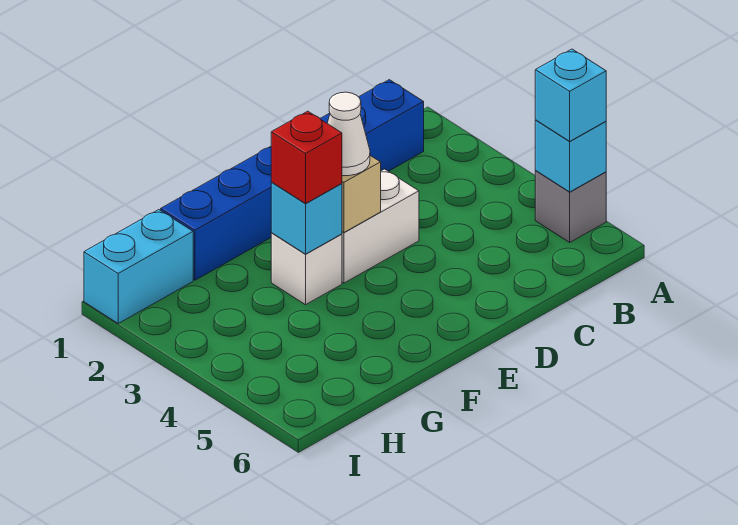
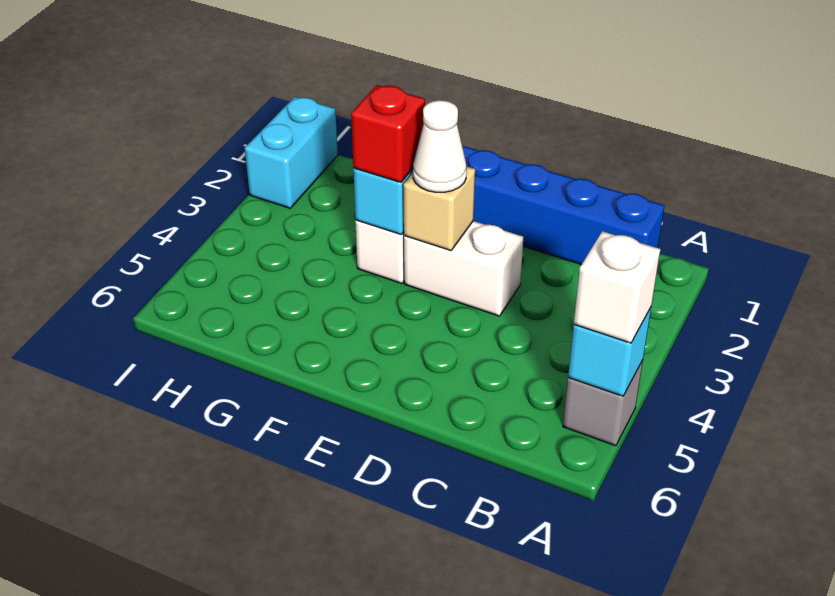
cyan brick A5 level 3 -> white brick A5 level 3
cyan brick H1:I1 level 1 -> cyan brick I1:I2 level 1

